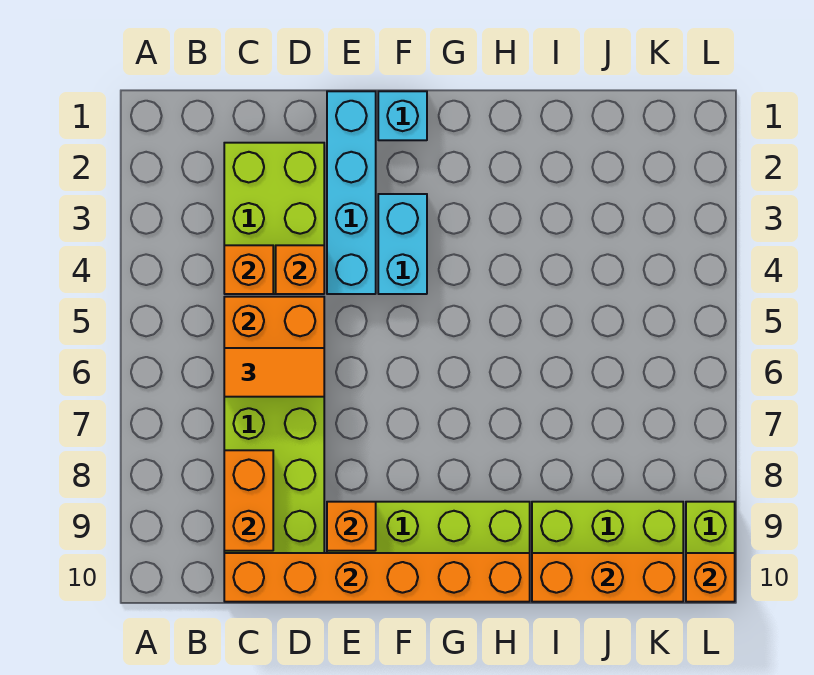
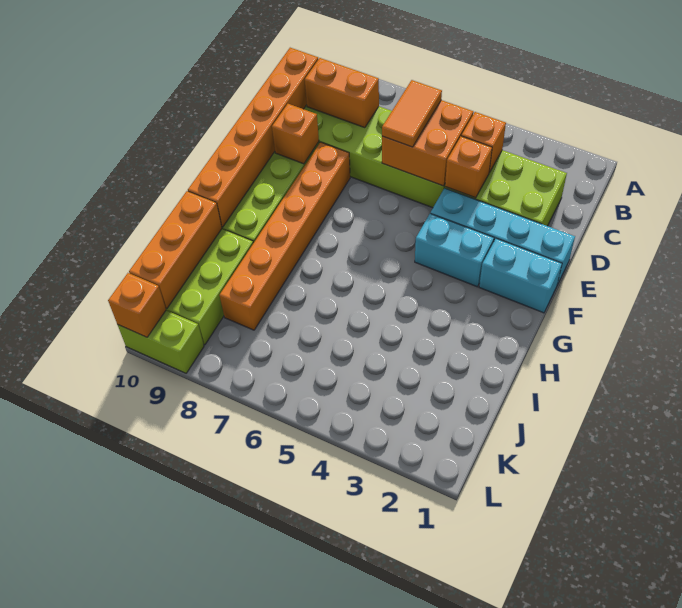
none -> orange brick E8:J8 level 1
cyan brick F1 level 1 -> cyan brick F1:F2 level 1

